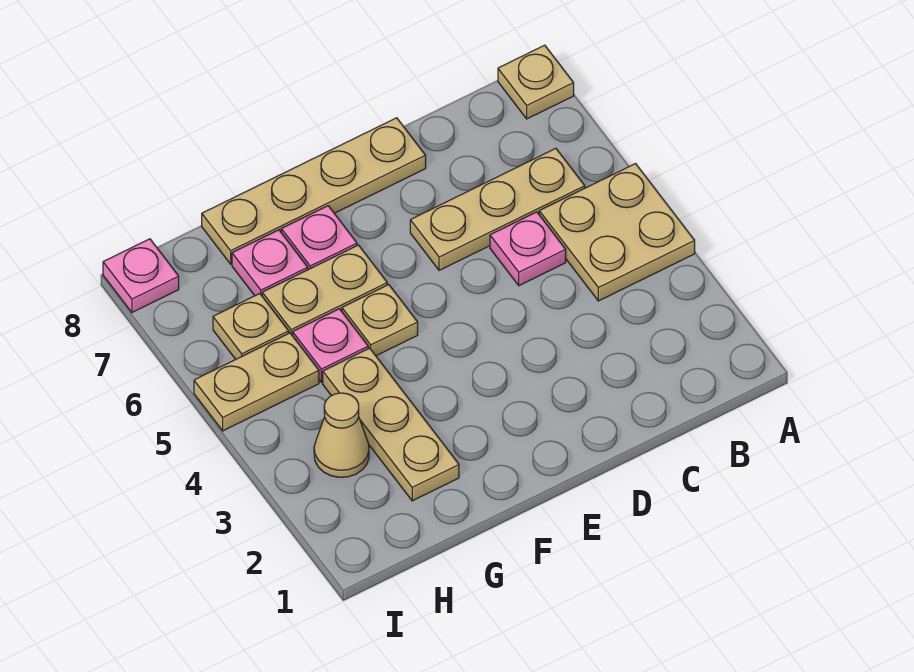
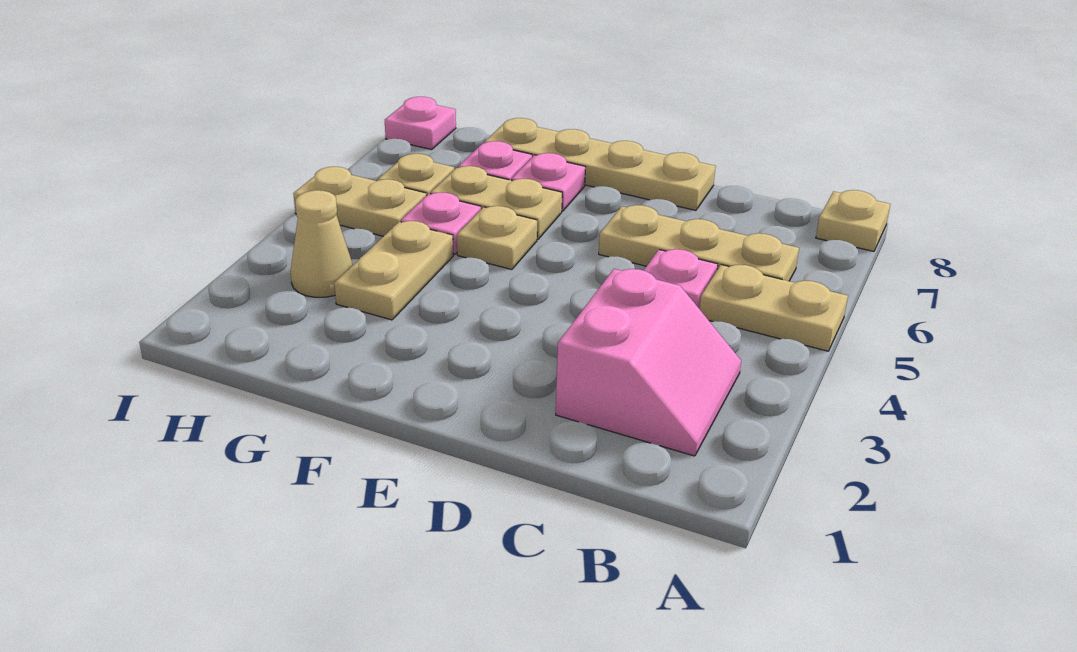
tan plate A4:B5 level 1 -> tan plate A5:B5 level 1
none -> pink slope B2:C3 level 1 top C
tan plate G2:G4 level 1 -> tan plate G3:G4 level 1

